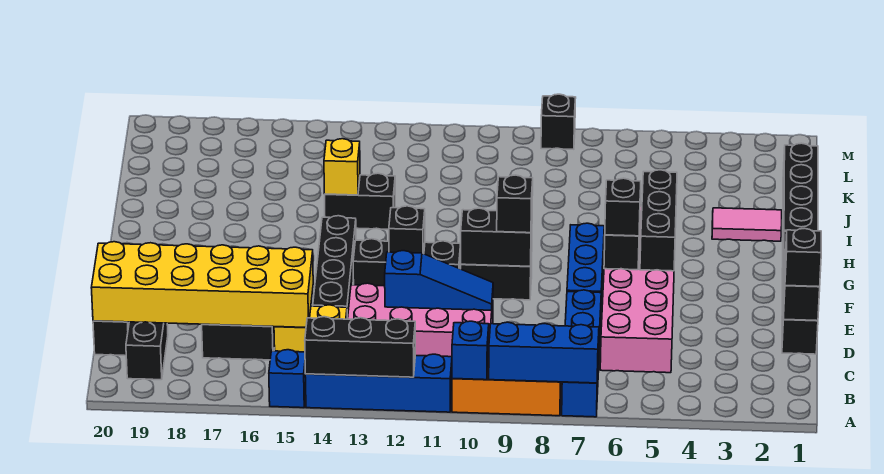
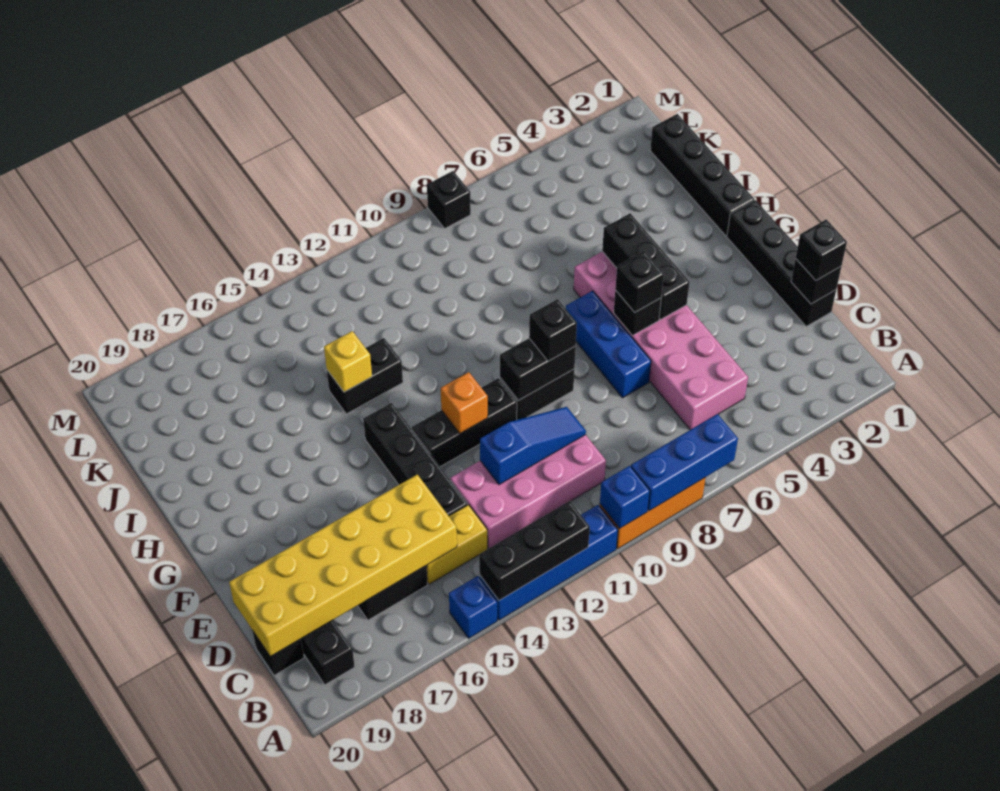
blue brick A7:D7 level 1 -> none
black brick F12 level 2 -> orange brick F12 level 2
pink tile I2:I3 level 1 -> none

